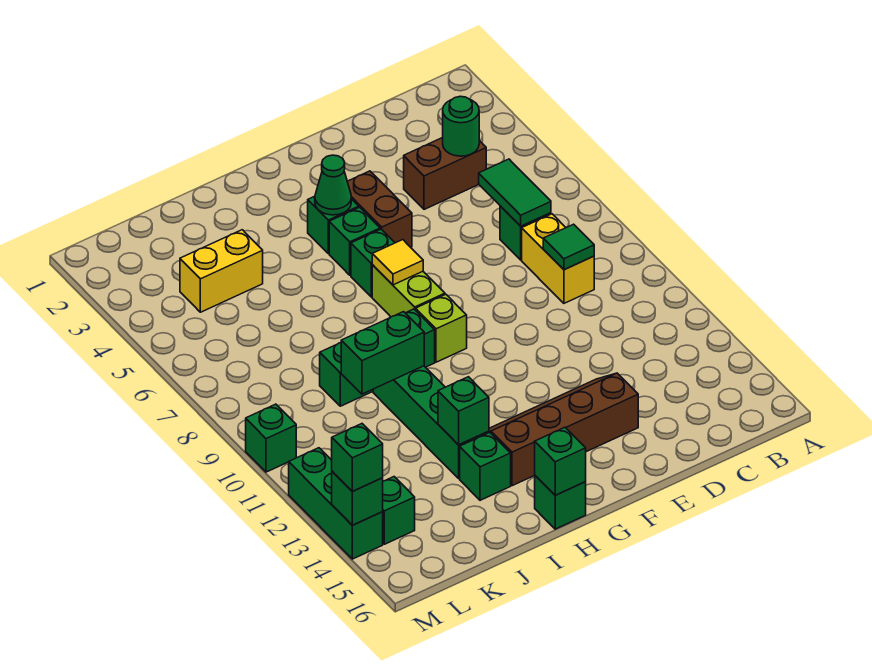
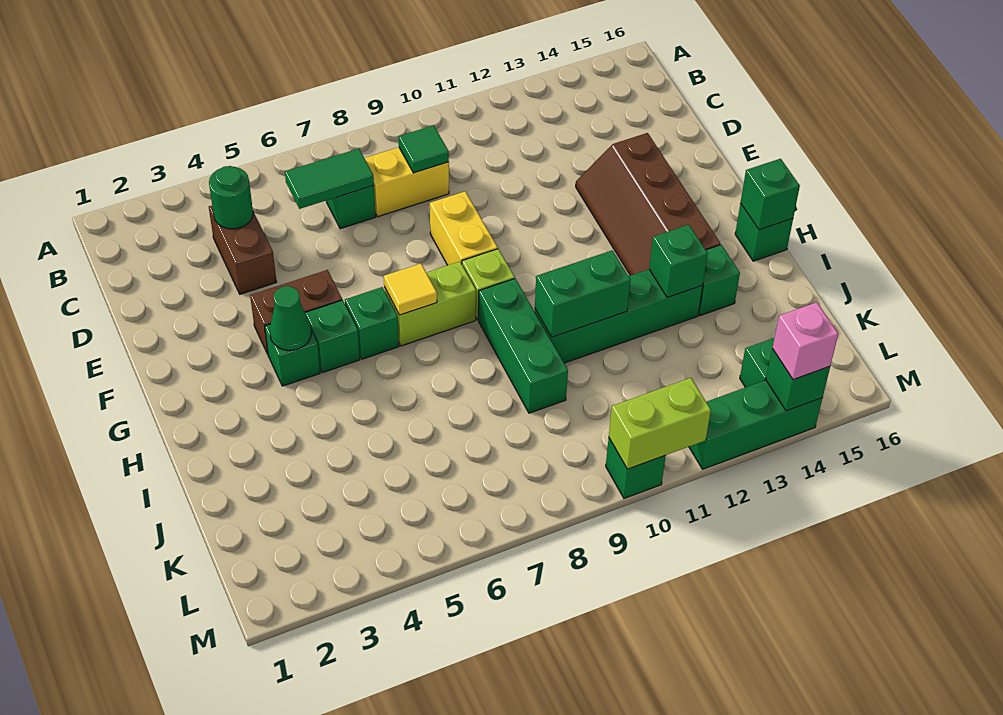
green brick I10:J10 level 2 -> green brick I10:I11 level 2
yellow brick J4:K4 level 1 -> yellow brick E9:F9 level 1
none -> lime brick M10:M11 level 2
green brick M14 level 3 -> pink brick M14 level 3

